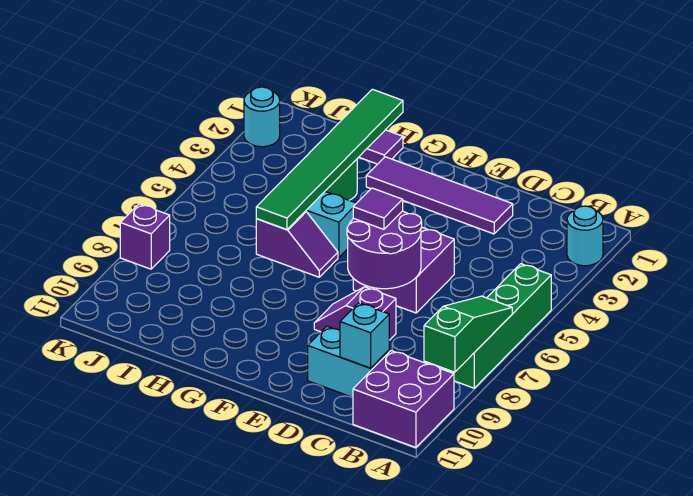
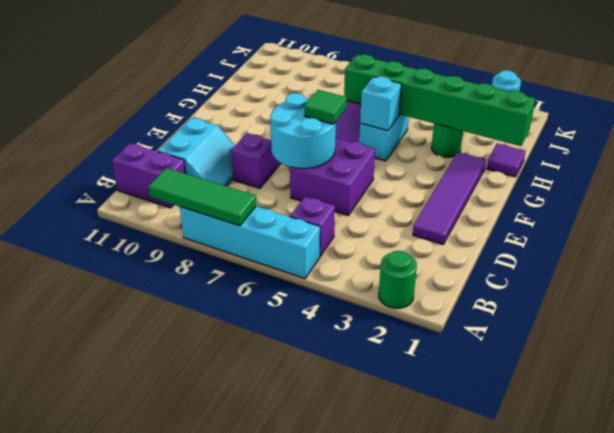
cyan round brick A2 level 1 -> green round brick A2 level 1
green brick A5:A8 level 1 -> cyan brick A5:A8 level 1
green slope A7:A9 level 2 top 9 -> green tile A7:A9 level 2
purple brick A10:B11 level 1 -> purple brick B10:B11 level 1
cyan brick C10 level 2 -> cyan brick G5 level 2
purple round brick D6:E7 level 2 -> cyan round brick D6:E7 level 2
purple tile E6 level 3 -> green tile E6 level 3
green tile H1:H6 level 2 -> green brick H1:H6 level 2
purple brick K8 level 1 -> purple brick B5 level 1

